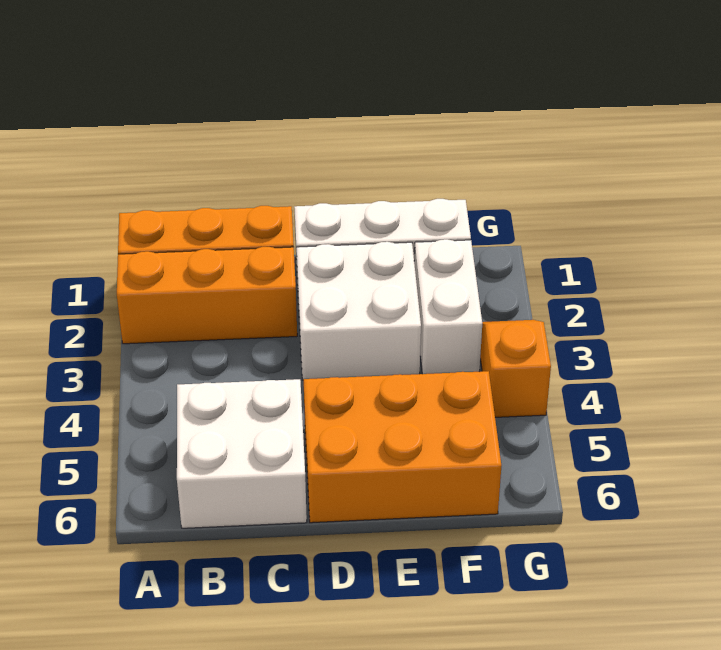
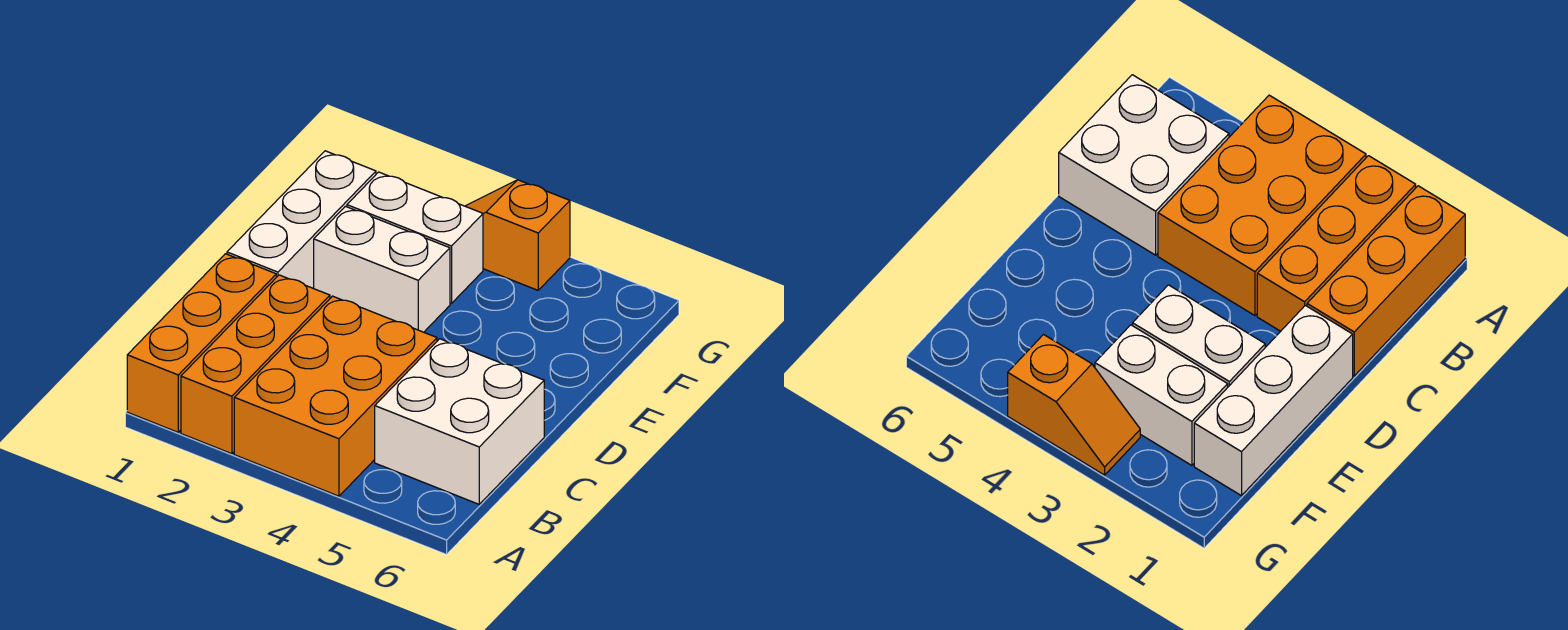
white brick D2:E3 level 1 -> white brick E2:E3 level 1
orange brick D5:F6 level 1 -> orange brick A3:C4 level 1

